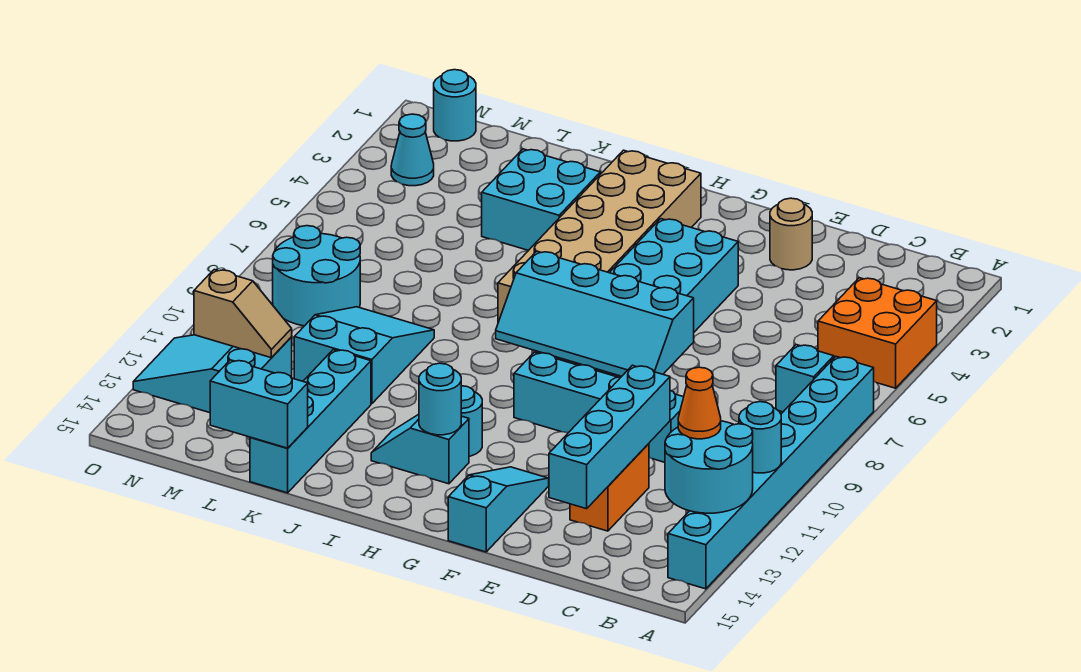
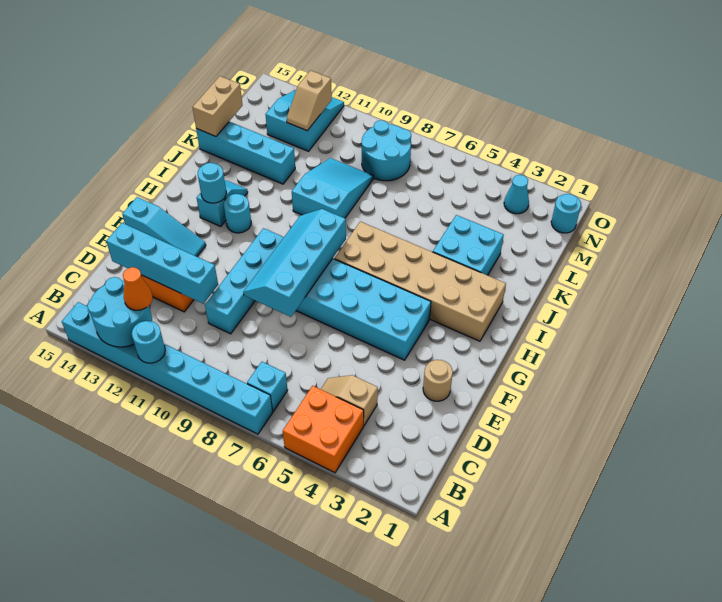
none -> tan slope C4:C5 level 1 top 4
cyan slope K9:L11 level 1 top 11 -> cyan slope J9:L10 level 1 top J
cyan brick K15:L15 level 2 -> tan brick K15:L15 level 2

